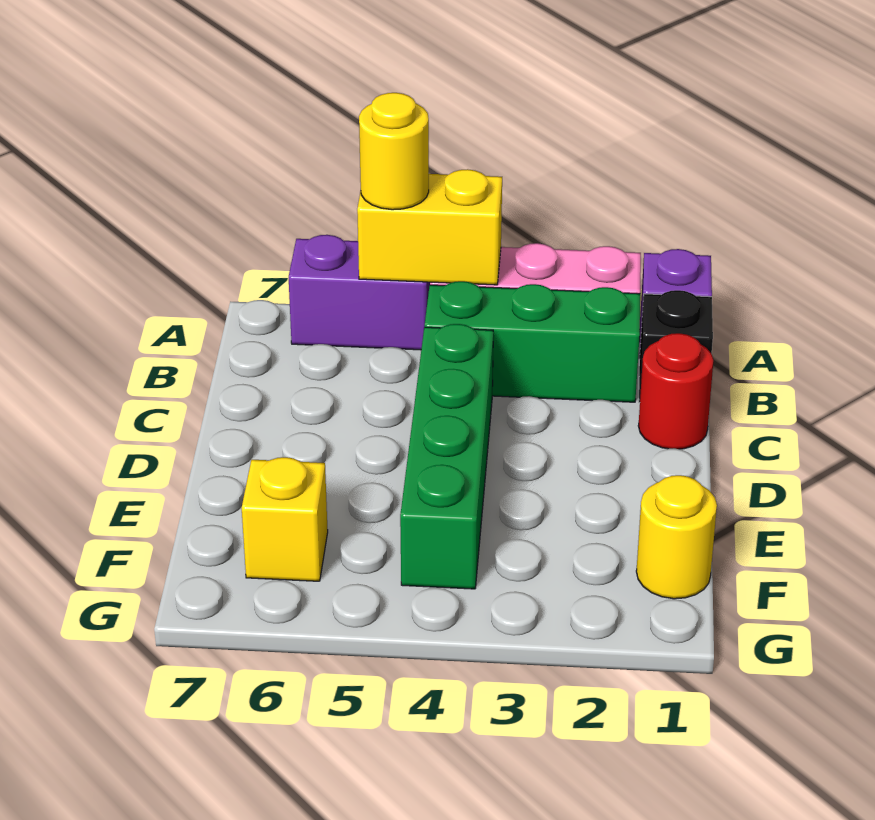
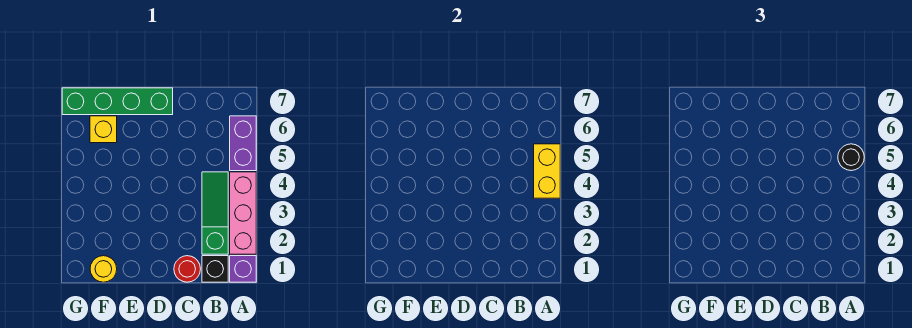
yellow round brick A5 level 3 -> black round brick A5 level 3
green brick B2:B4 level 1 -> green slope B2:B4 level 1 top 2
green brick C4:F4 level 1 -> green brick D7:G7 level 1

